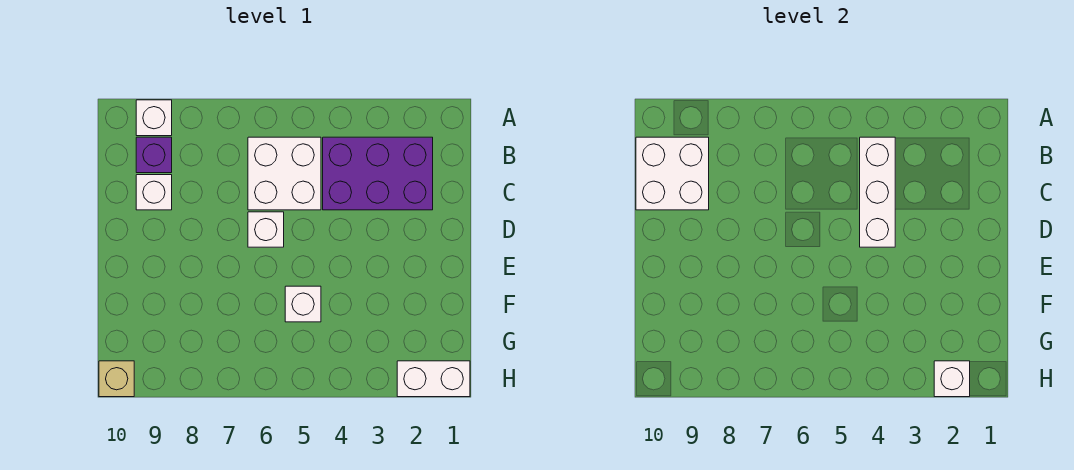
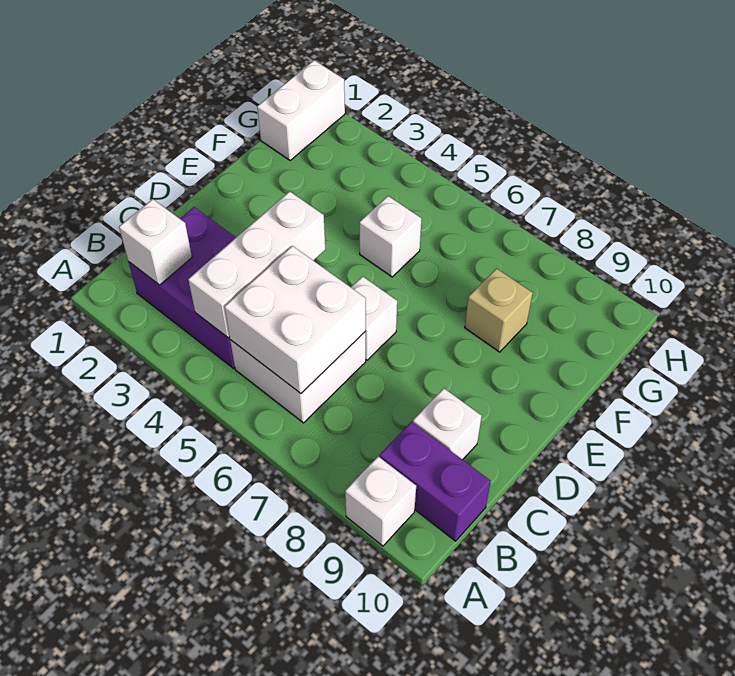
purple brick B9 level 1 -> purple brick B9:B10 level 1
white brick B9:C10 level 2 -> white brick B5:C6 level 2
white brick H1:H2 level 1 -> white brick G1:H1 level 1
white brick H2 level 2 -> white brick B2 level 2
tan brick H10 level 1 -> tan brick F8 level 1

